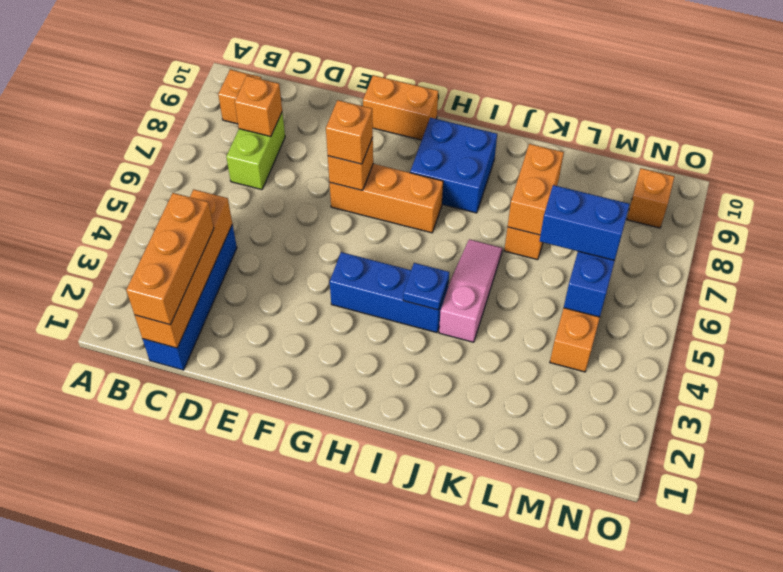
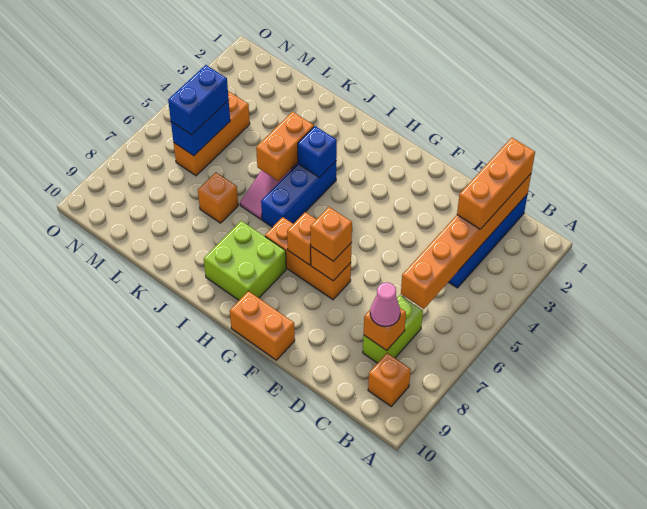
orange brick C1:C4 level 2 -> orange brick C1:C6 level 2
none -> pink cone C8 level 3
blue brick G4:I4 level 1 -> blue brick I4:I6 level 1
blue brick H8:I9 level 1 -> lime brick H8:I9 level 1
blue plate I4 level 2 -> blue brick I4 level 2
orange brick K7:K8 level 2 -> orange brick J4:J5 level 2
blue brick L6:M6 level 3 -> blue brick M5:M6 level 3
orange brick N9 level 1 -> orange brick G7 level 2

